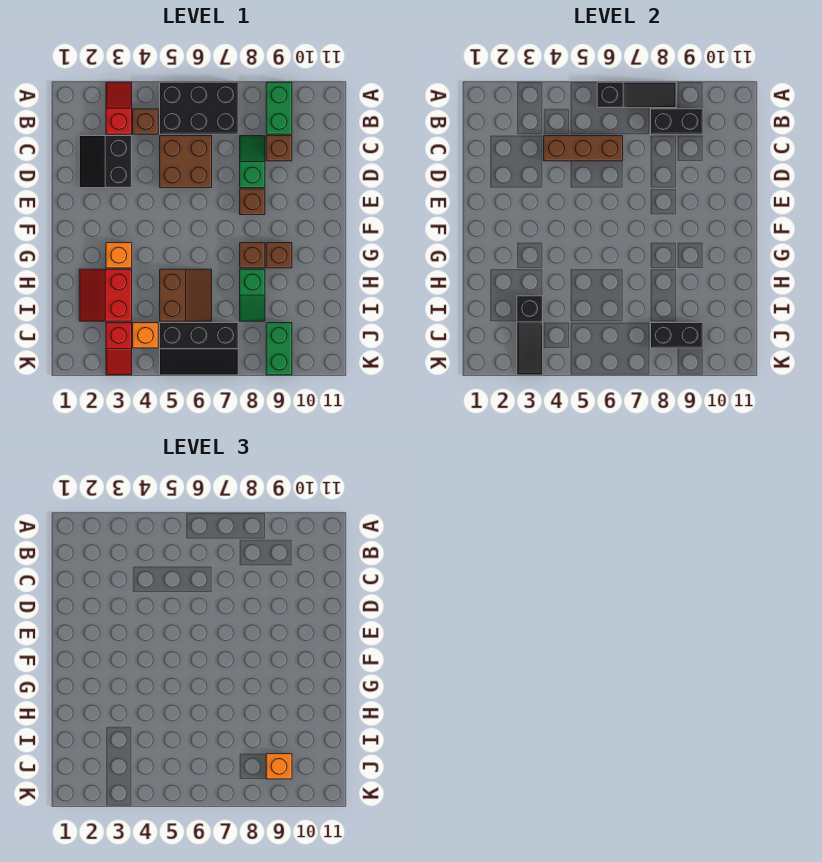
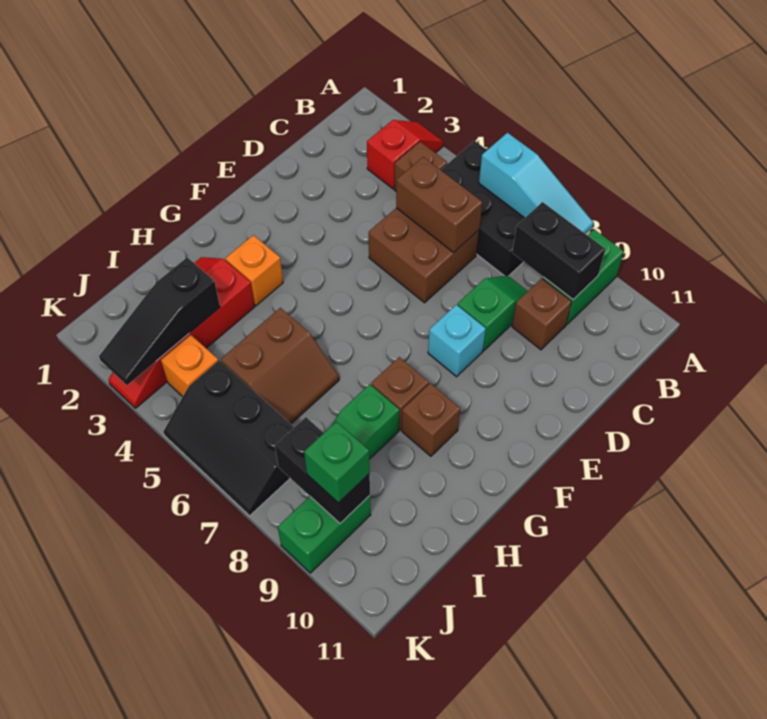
black slope A6:A8 level 2 top 6 -> cyan slope A6:A8 level 2 top 6
black slope C2:D3 level 1 top 3 -> none
brown brick C4:C6 level 2 -> brown brick C5:C6 level 2
brown brick E8 level 1 -> cyan brick E8 level 1
orange brick J9 level 3 -> green brick J9 level 3

